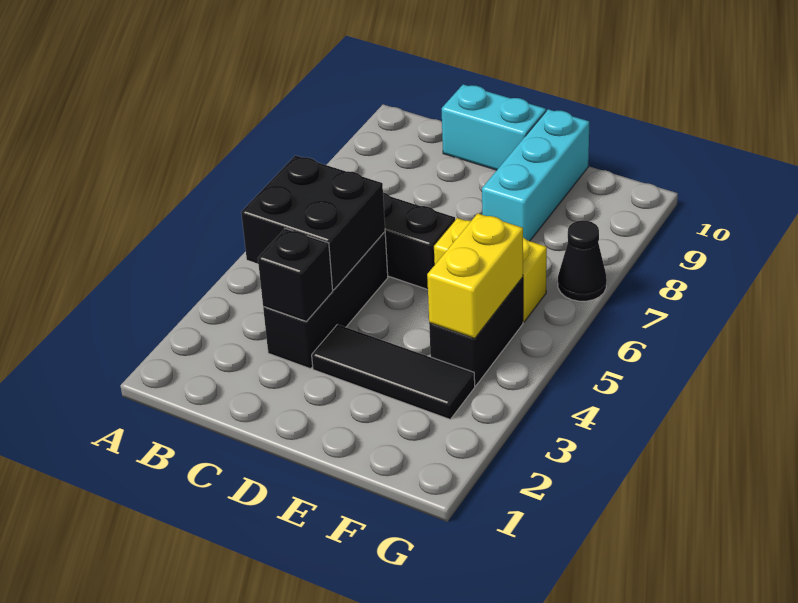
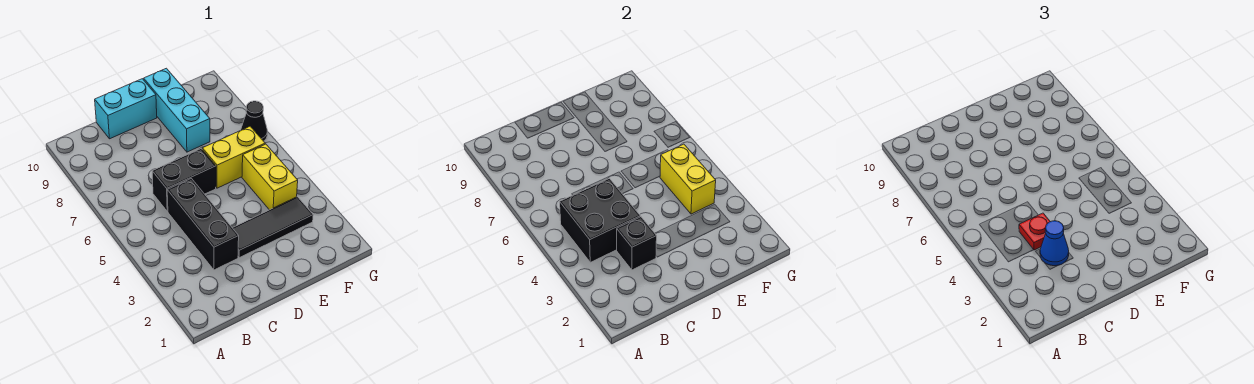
none -> blue cone C3 level 3
none -> red plate C4 level 3
black brick F4:F5 level 1 -> yellow brick F4:F5 level 1

